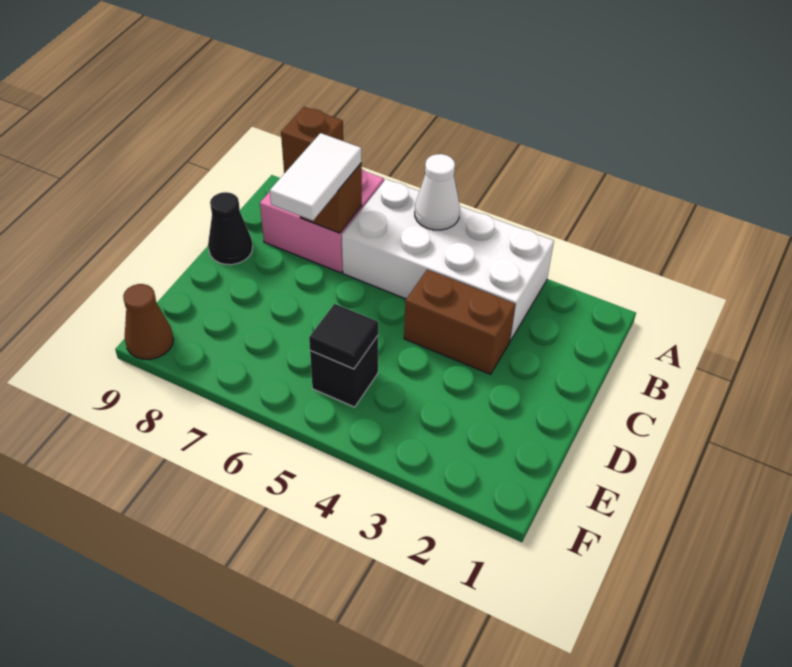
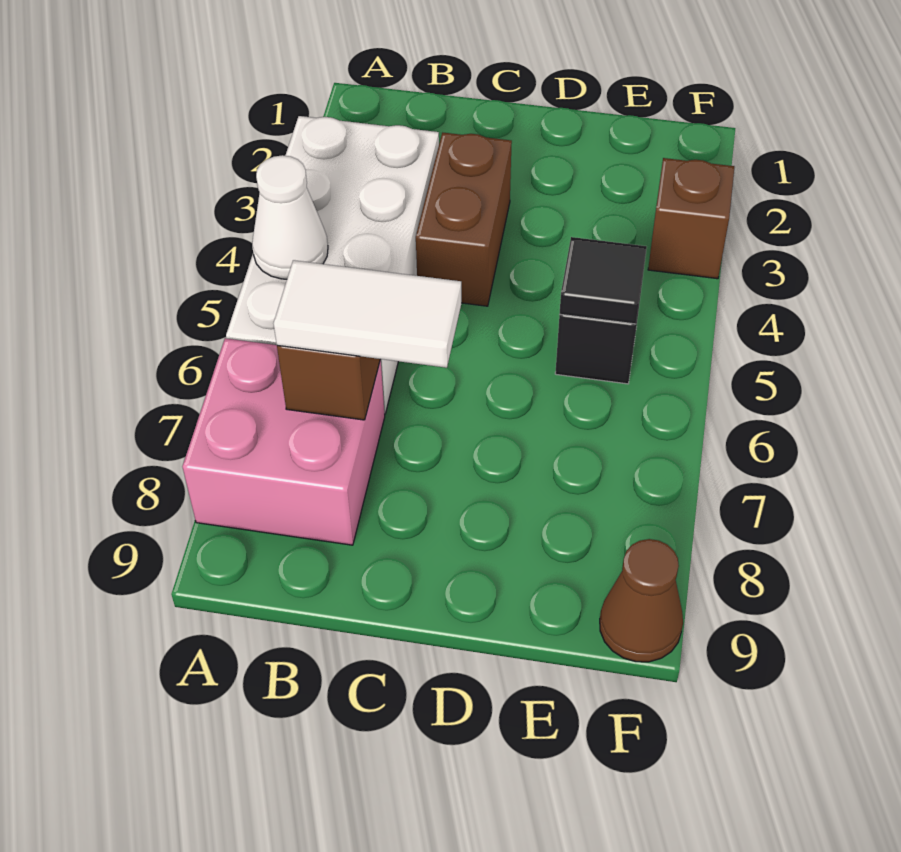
brown brick A8 level 2 -> brown brick F3 level 1
black cone C9 level 1 -> none

